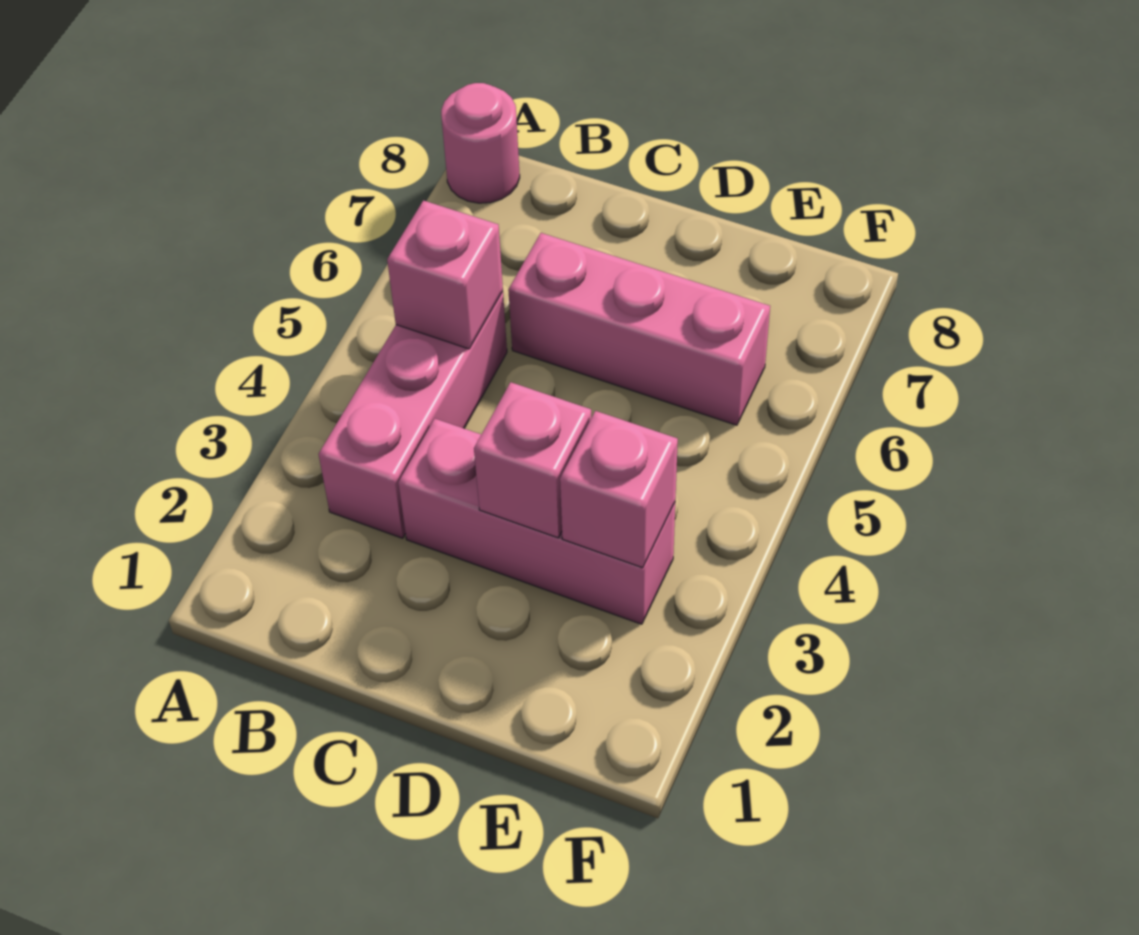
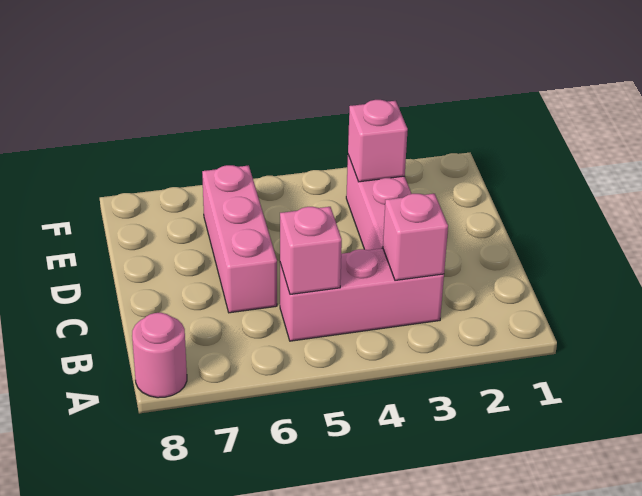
pink brick D3 level 2 -> pink brick B3 level 2

